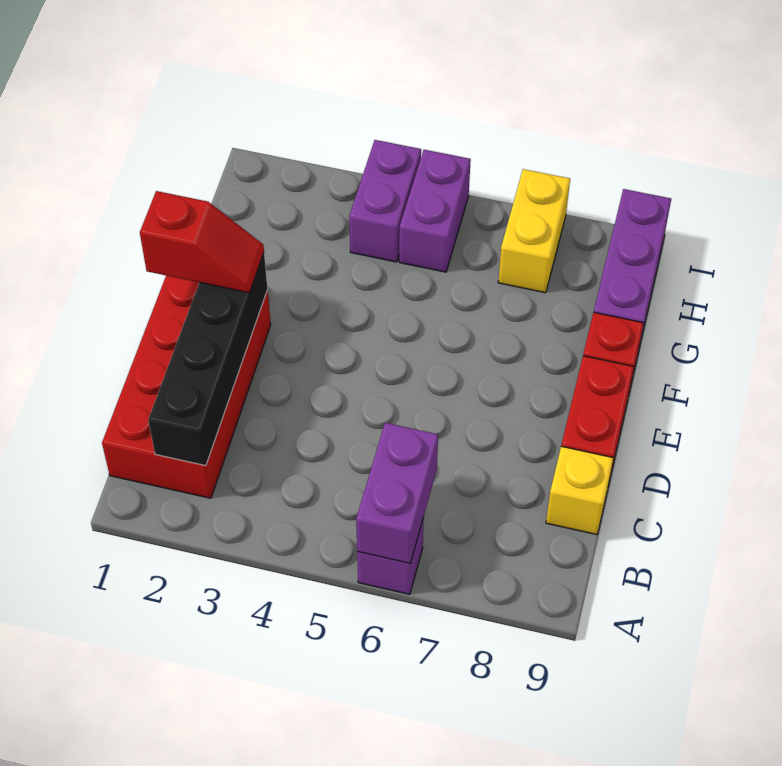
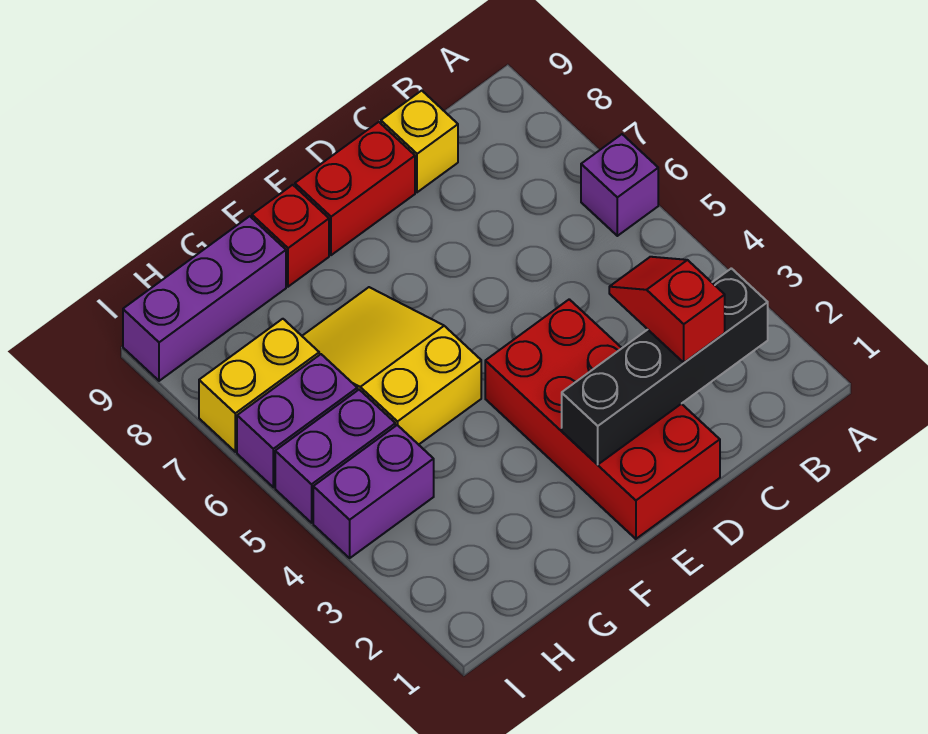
purple brick A6:B6 level 2 -> purple brick H6:I6 level 1
red brick B1:E2 level 1 -> red brick D1:E4 level 1
red slope E1:E2 level 3 top 1 -> red slope C2:C3 level 3 top 2
none -> yellow slope F5:G7 level 1 top 5

